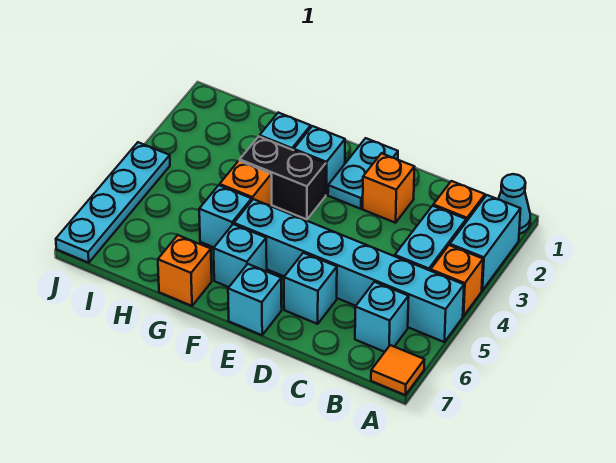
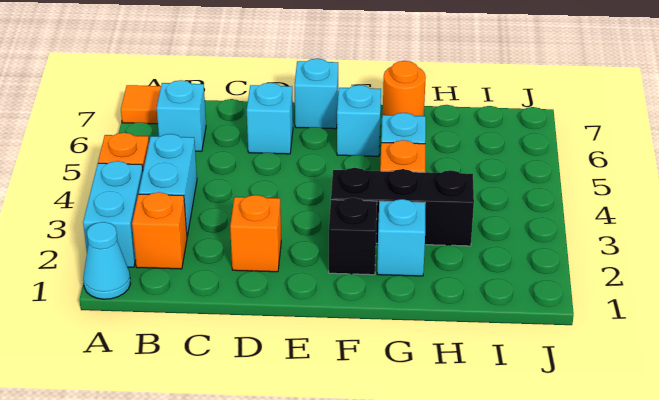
cyan brick A5:F5 level 1 -> none
cyan plate E1:E2 level 1 -> none
cyan brick F2 level 1 -> black brick F2 level 1
black brick F3:G3 level 1 -> black brick F3:H3 level 1
orange brick G7 level 1 -> orange round brick G7 level 1
cyan plate J4:J7 level 1 -> none

